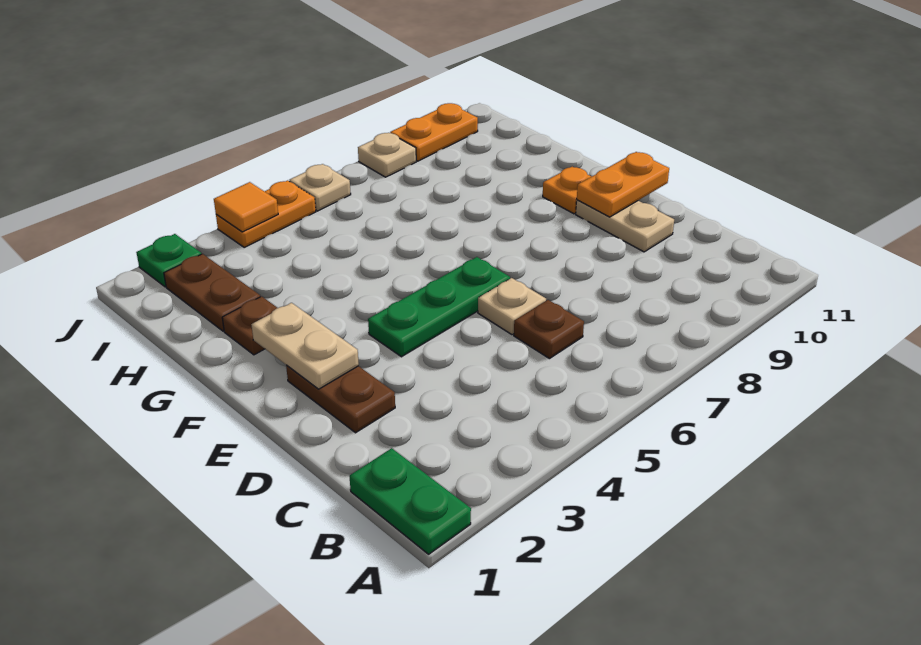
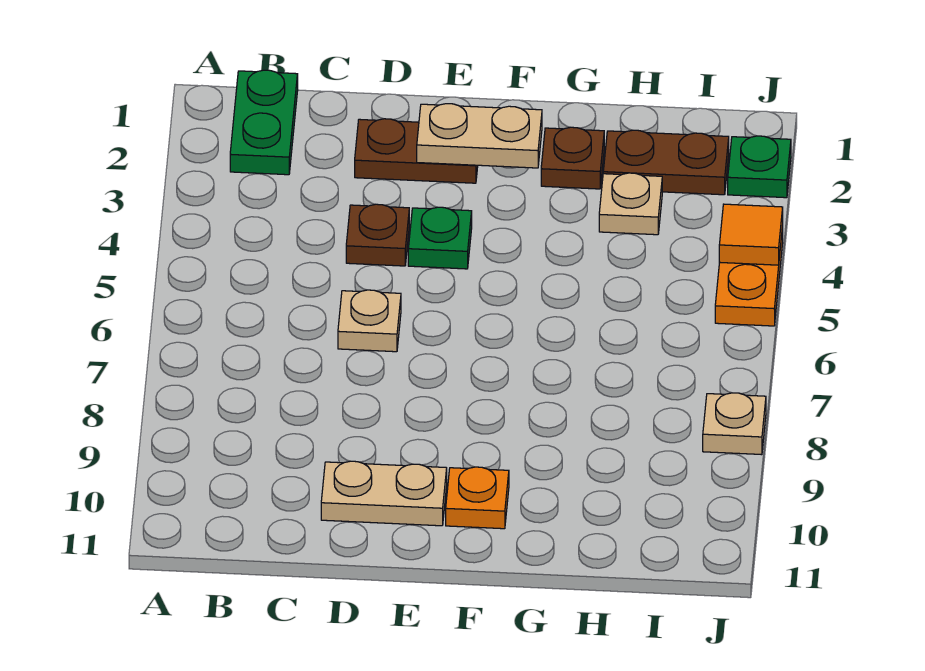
green plate A1:B1 level 1 -> green plate B1:B2 level 1
brown plate C6 level 1 -> brown plate D4 level 1
green plate E4:E6 level 1 -> green plate E4 level 1
orange plate E10:E11 level 2 -> none
tan plate J6 level 1 -> tan plate H3 level 1
orange plate J9:J10 level 1 -> none

